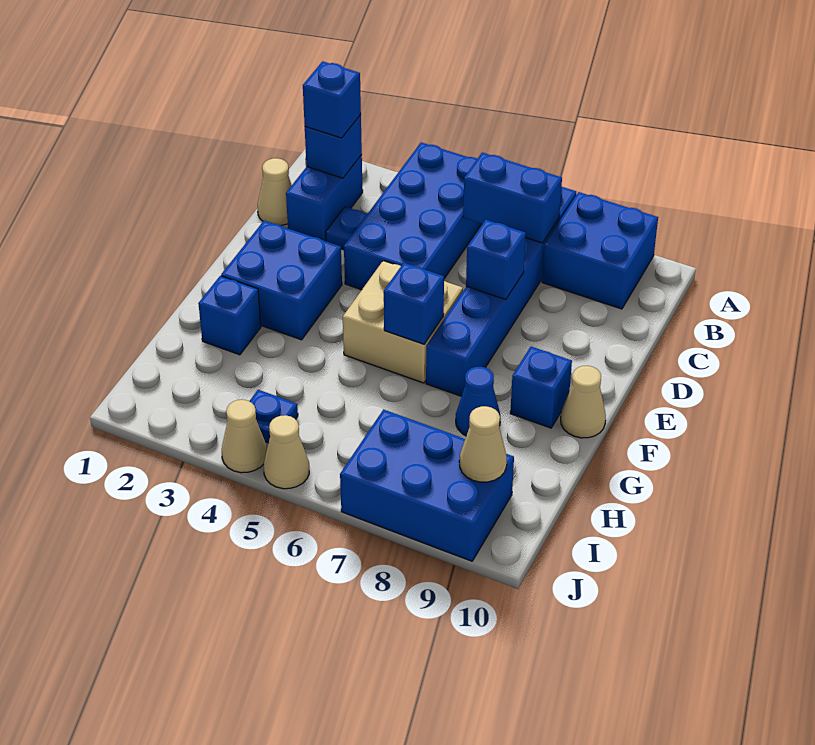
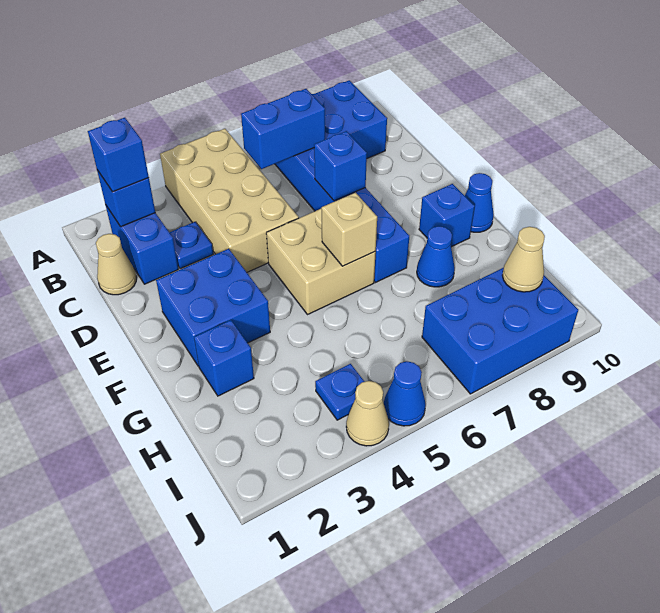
blue brick A4:D5 level 1 -> tan brick A4:D5 level 1
blue brick F6 level 2 -> tan brick F6 level 2
tan cone F10 level 1 -> blue cone F10 level 1
tan cone J5 level 1 -> blue cone J5 level 1

